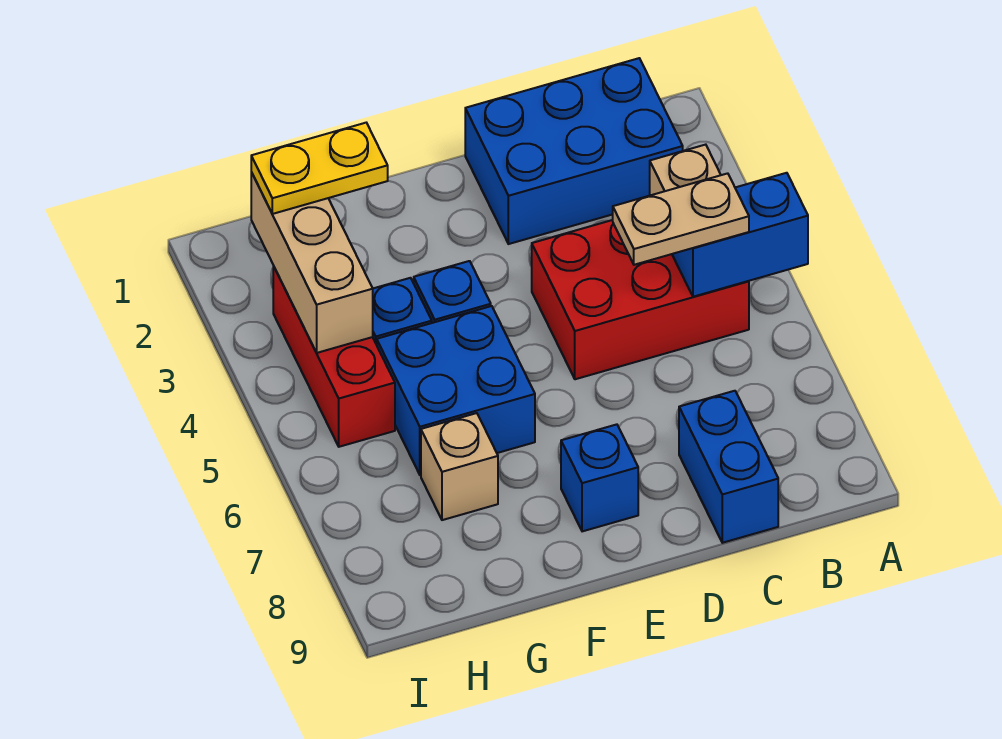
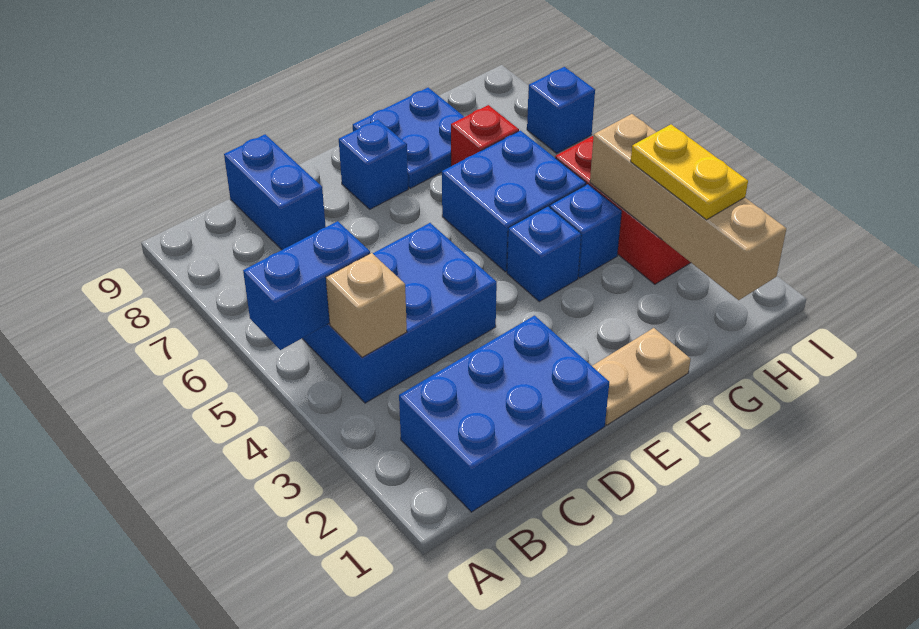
red brick B4:D5 level 1 -> blue brick B4:D5 level 1
tan plate B5:C5 level 3 -> tan plate E1:F1 level 1
none -> blue plate F8:G9 level 1
yellow plate G2:H2 level 3 -> yellow plate H2:H3 level 3
tan brick G7 level 1 -> red brick G7 level 1
tan brick H2:H4 level 2 -> tan brick H1:H4 level 2
none -> blue brick I7 level 1

